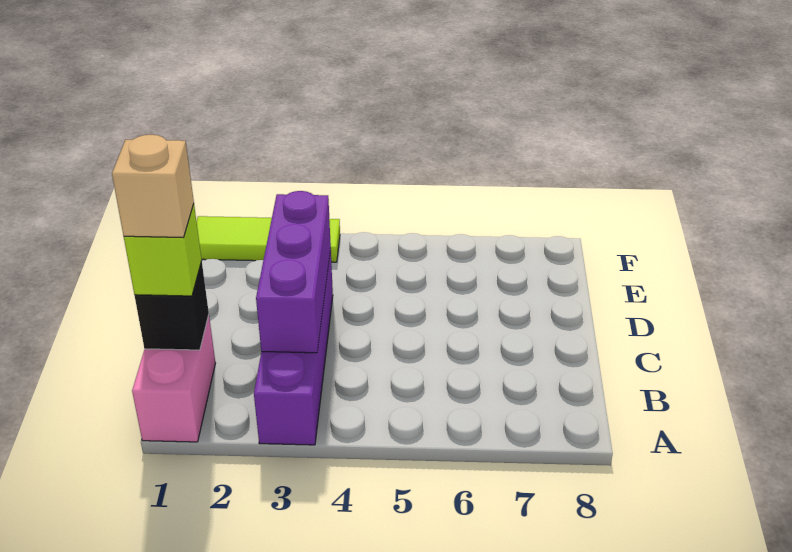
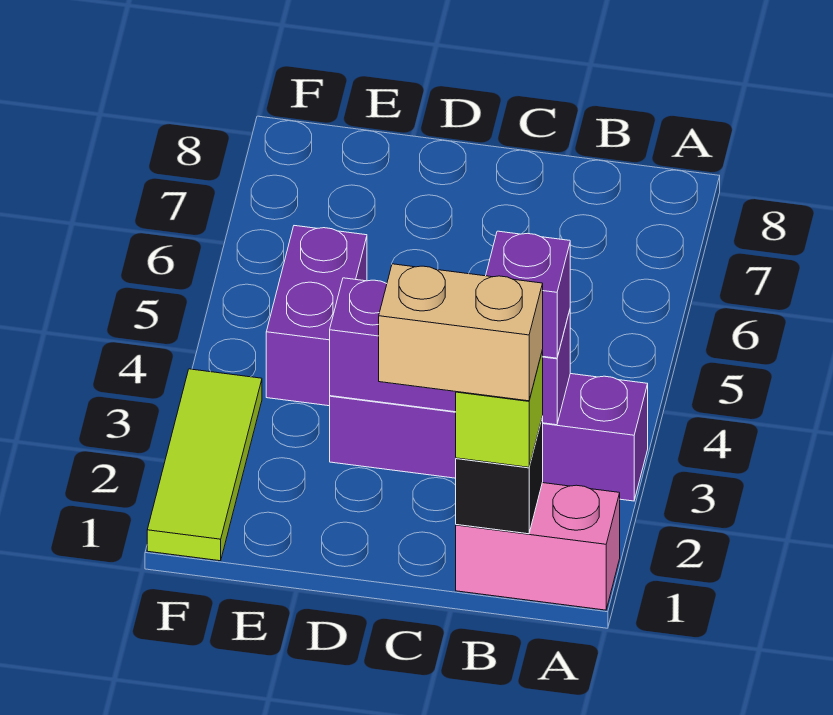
tan brick B1 level 4 -> tan brick B1:C1 level 4
none -> purple brick B3 level 3
none -> purple brick E4:E5 level 1

